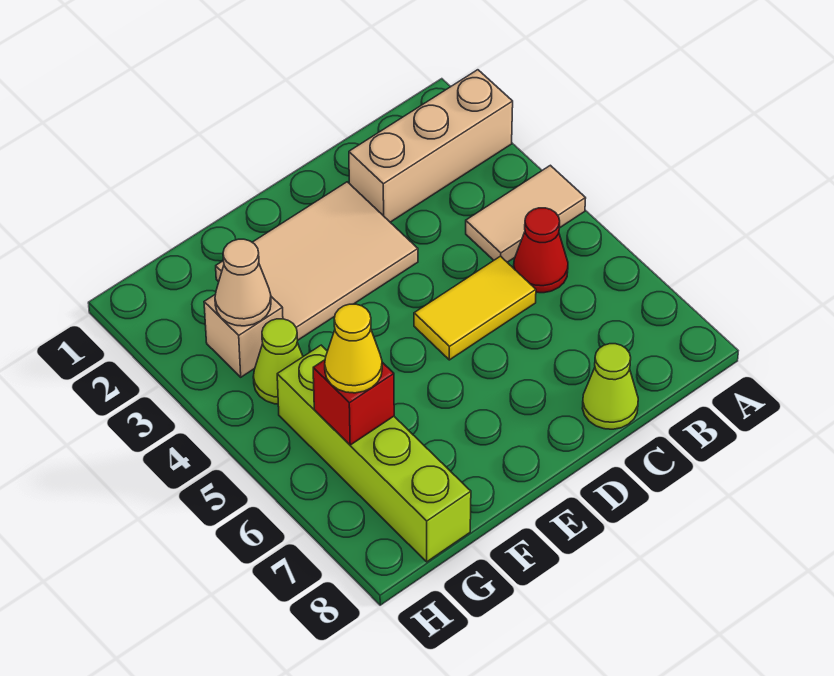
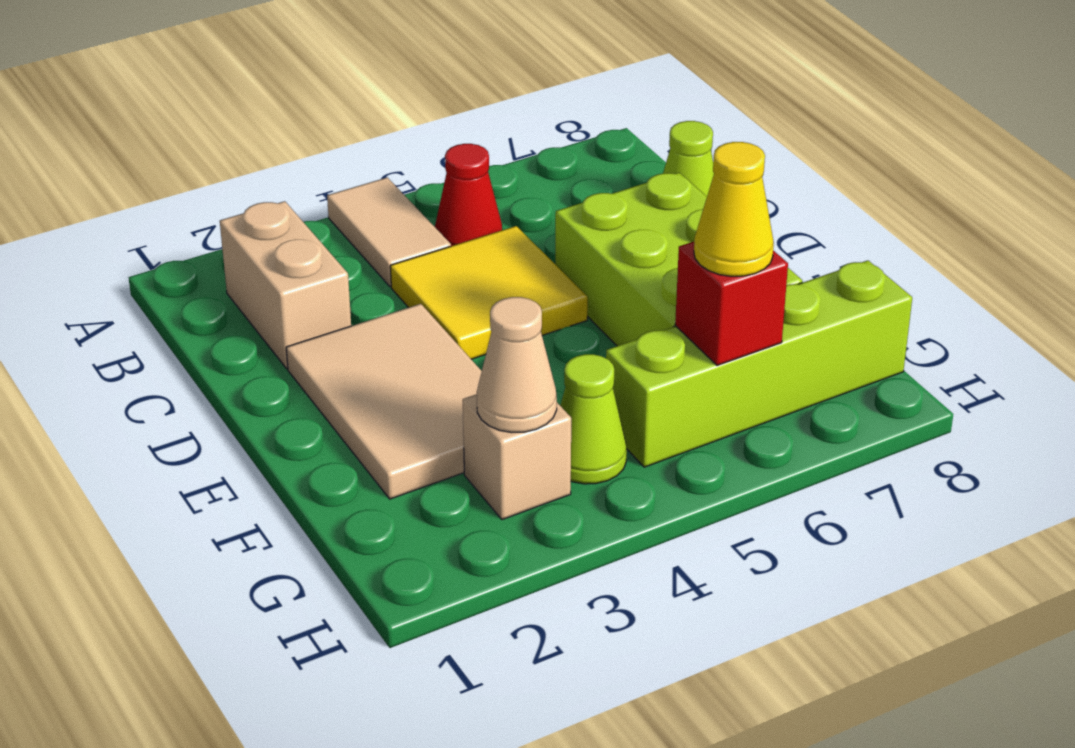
tan brick A2:C2 level 1 -> tan brick B2:C2 level 1
yellow tile C5:D5 level 1 -> yellow tile C4:D5 level 1
none -> lime brick D6:F7 level 1

